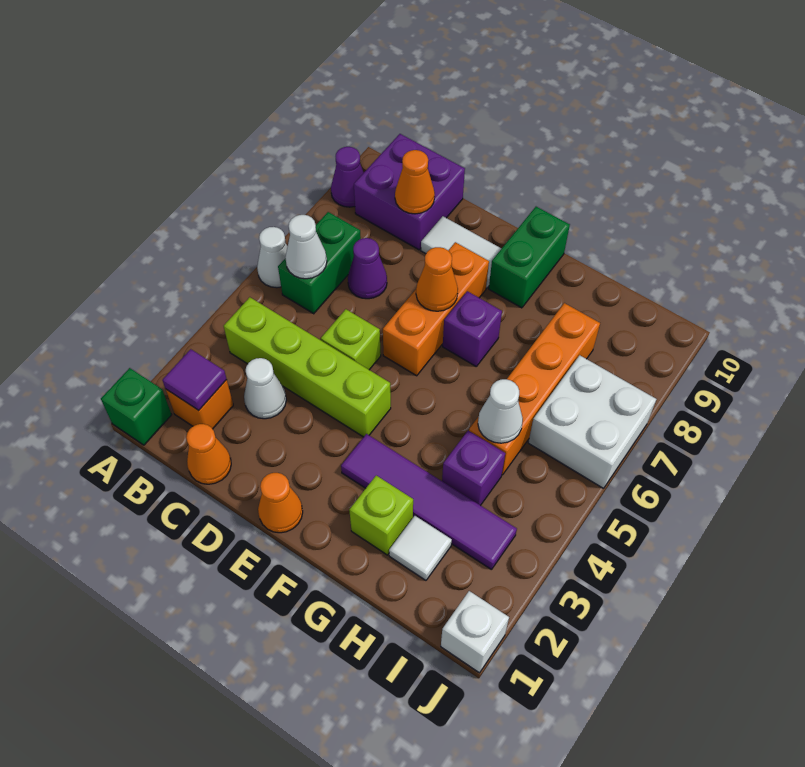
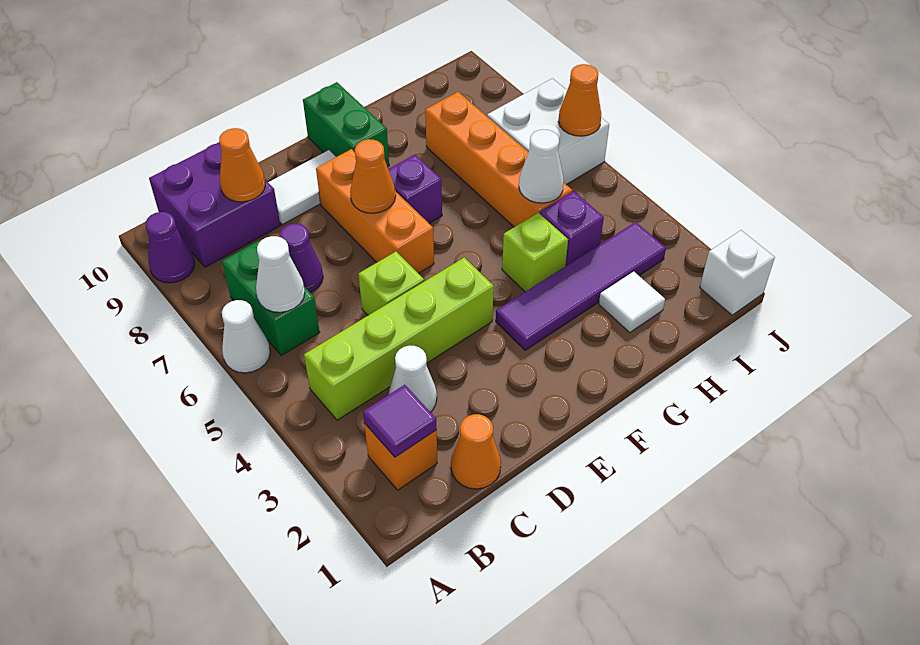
green brick A1 level 1 -> none
orange cone E1 level 1 -> orange cone J6 level 2
lime brick G2 level 1 -> lime brick G4 level 1

